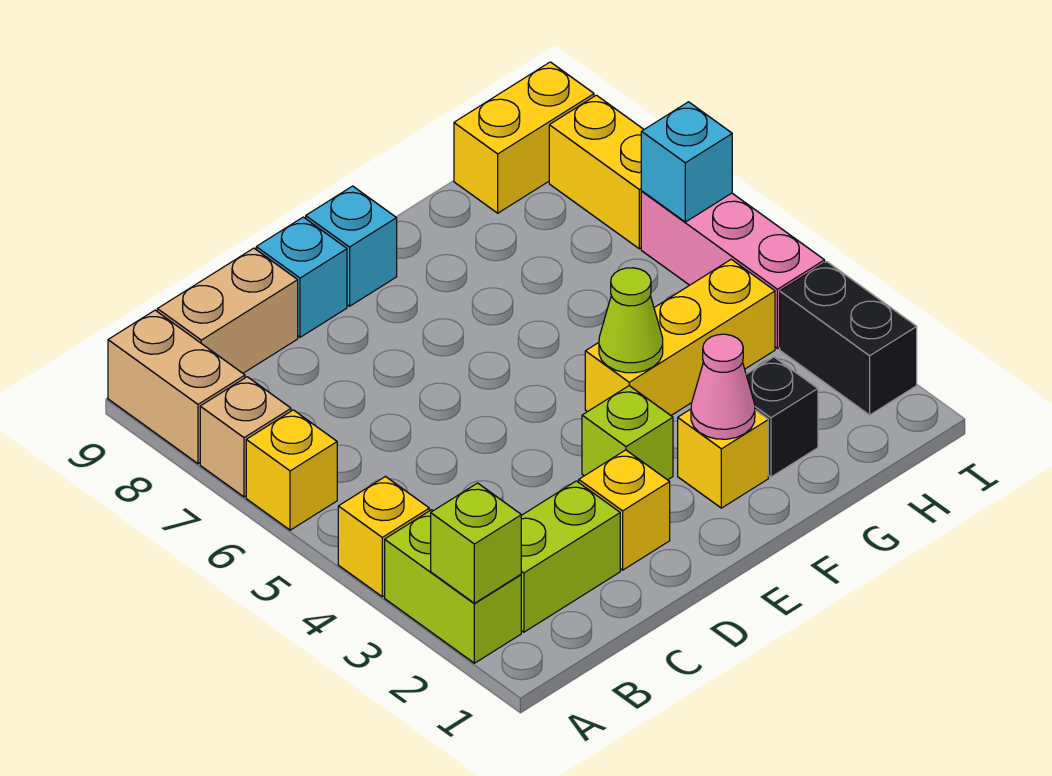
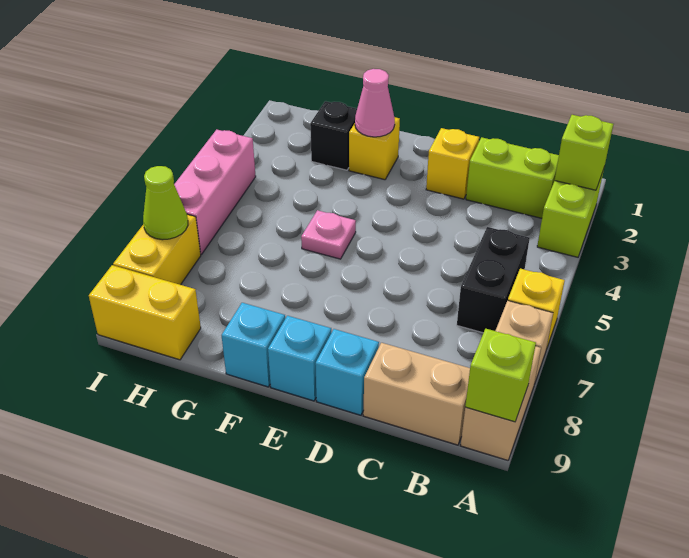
yellow brick A4 level 1 -> none
lime brick E3 level 1 -> lime brick A9 level 2
yellow brick F4:H4 level 1 -> none
lime cone F4 level 2 -> lime cone I7 level 2
none -> pink plate F5 level 1
black brick I2:I3 level 1 -> black brick B5:B6 level 1
cyan brick I6 level 2 -> cyan brick F9 level 1

